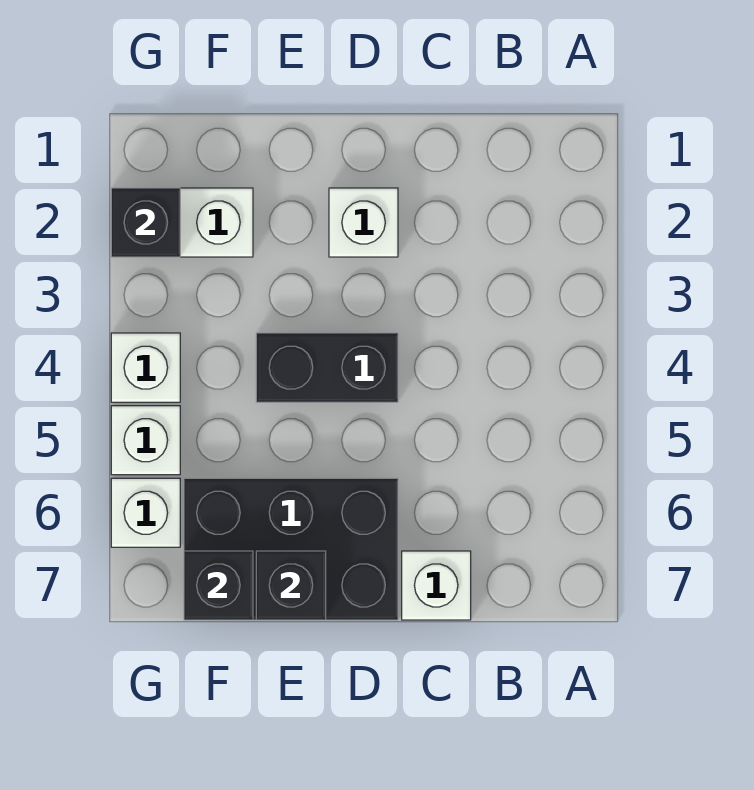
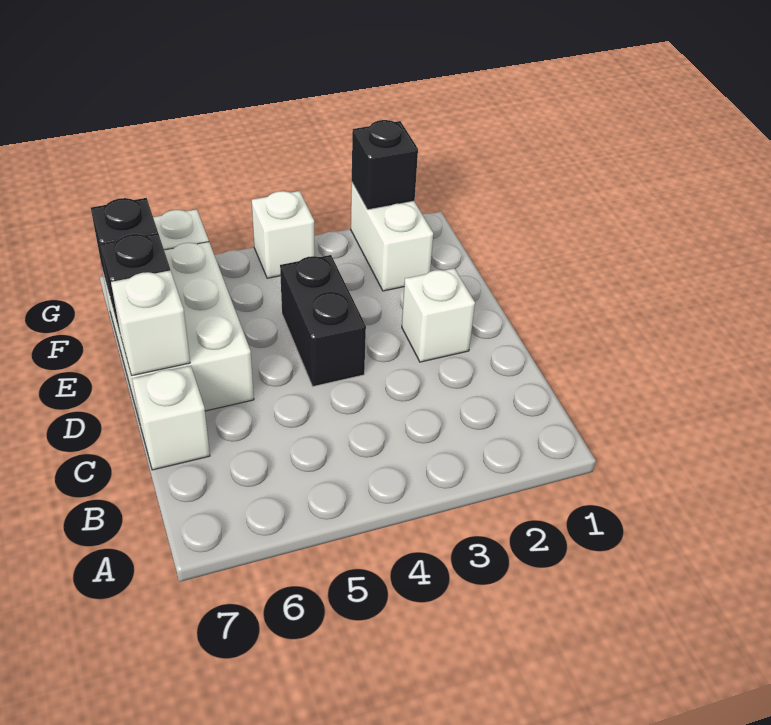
black brick D6:F7 level 1 -> white brick D6:F7 level 1
white brick G5 level 1 -> white brick D7 level 2

